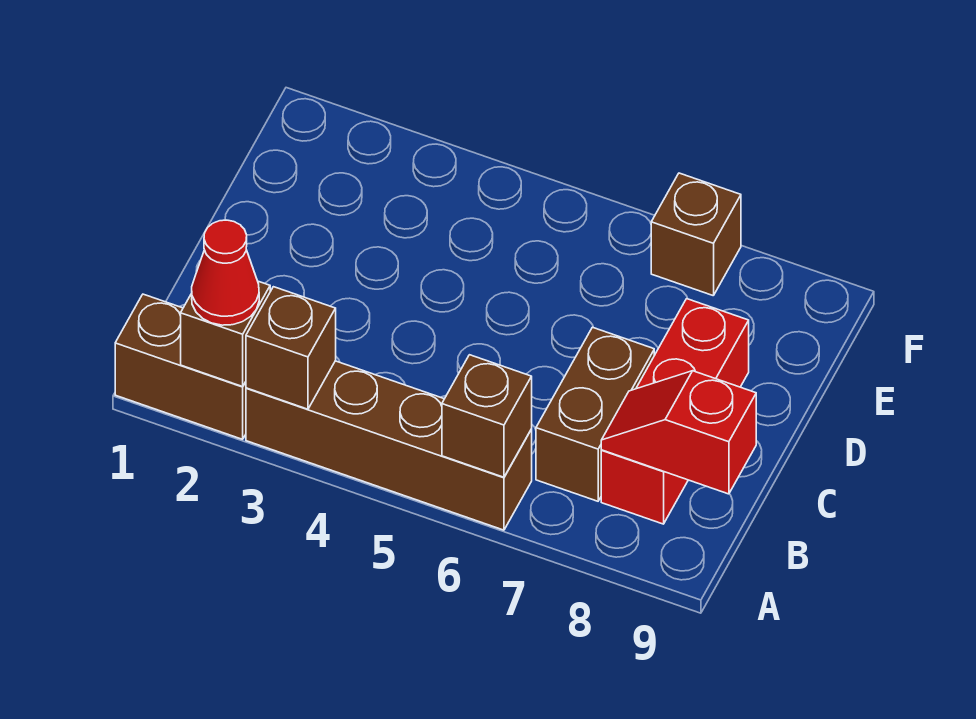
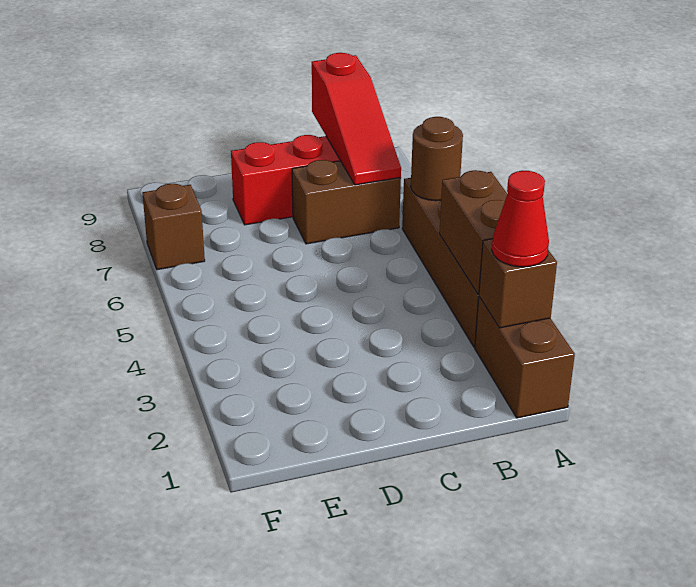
brown brick A3 level 2 -> brown brick A3:A4 level 2
brown brick A6 level 2 -> brown round brick A6 level 2
red slope B8:B9 level 2 top 9 -> red slope B7:B9 level 2 top 9

